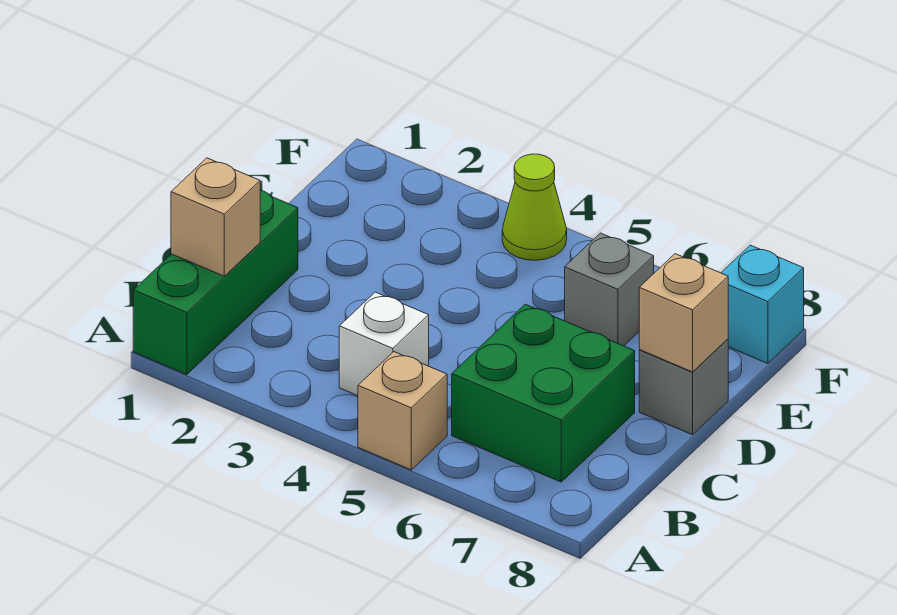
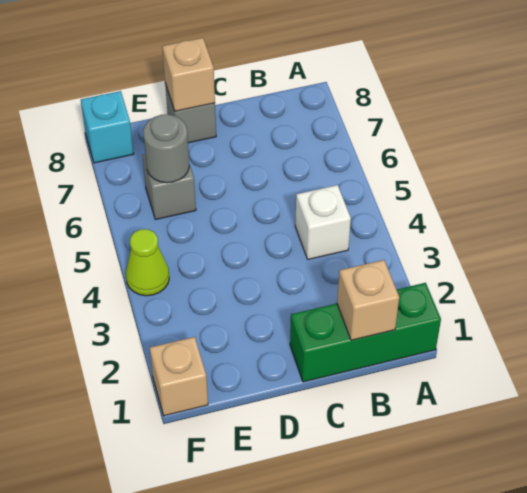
tan brick A5 level 1 -> tan brick F1 level 1
green brick B6:C7 level 1 -> none
none -> grey round brick E6 level 2

